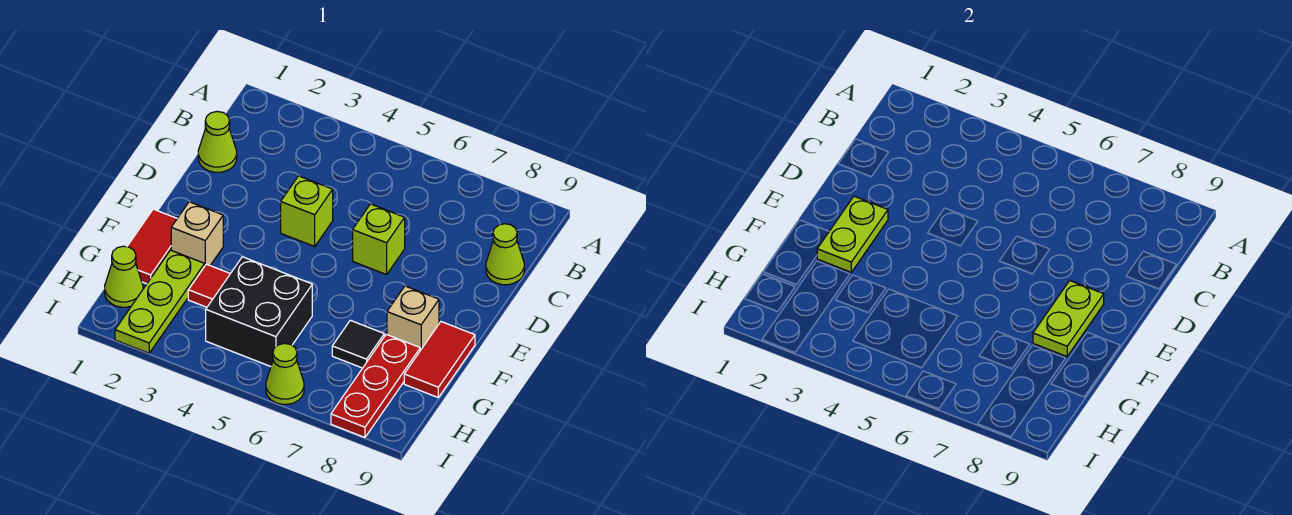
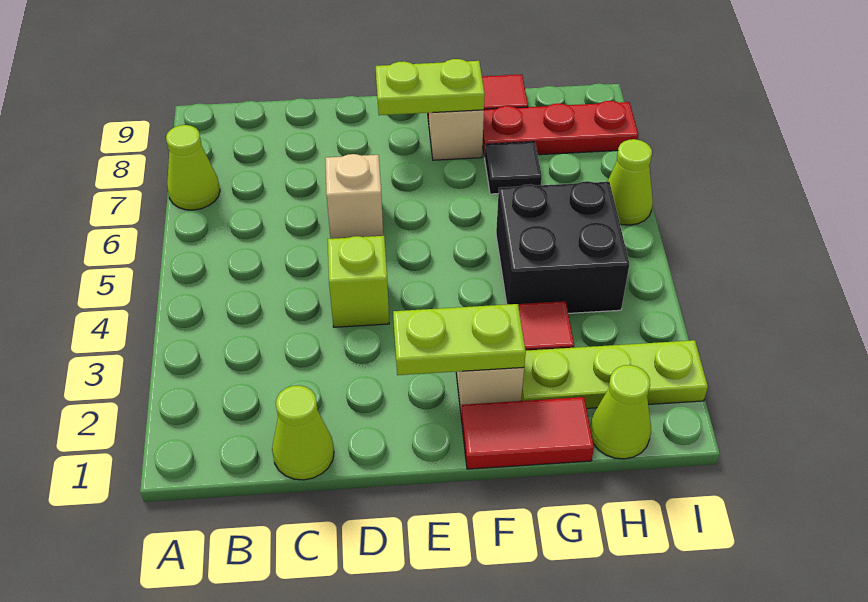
lime cone C9 level 1 -> lime cone A7 level 1
lime brick D6 level 1 -> tan brick D6 level 1

